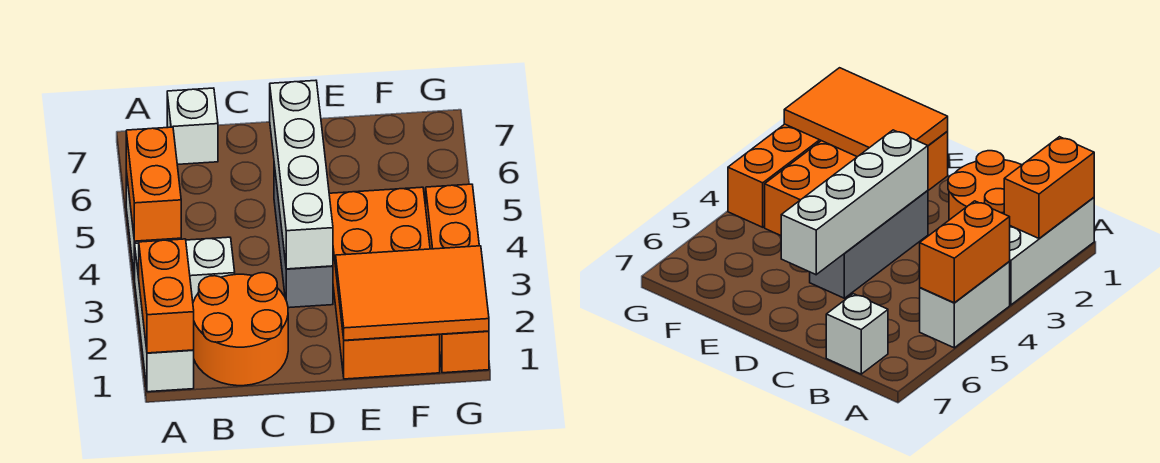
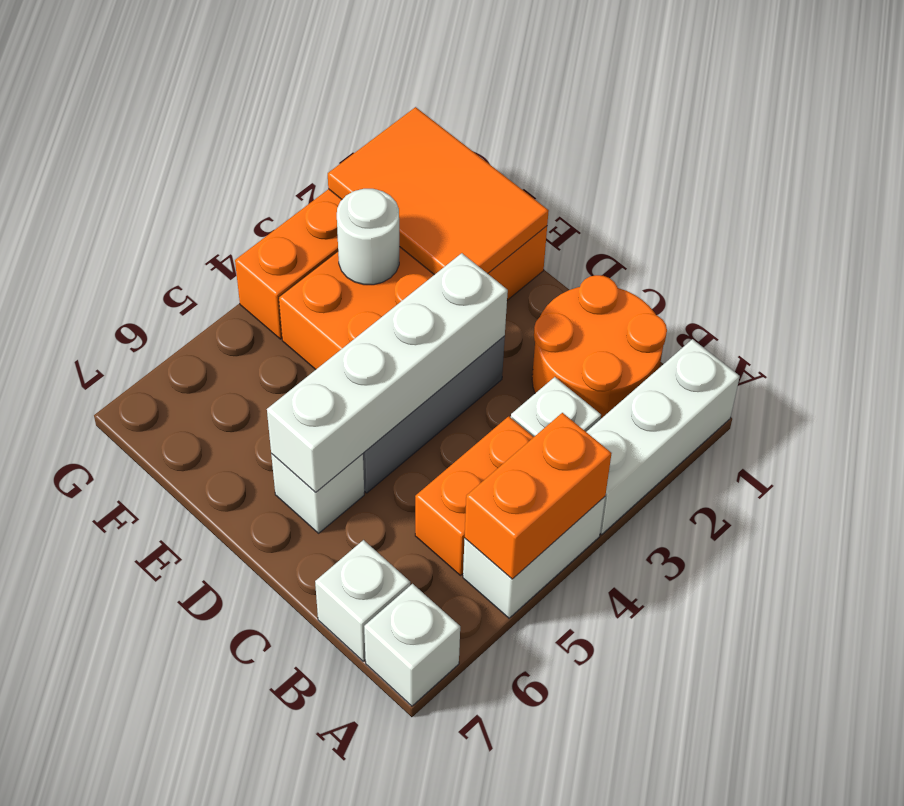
orange brick A1:A2 level 2 -> orange brick B4:B5 level 1
none -> white brick A7 level 1
none -> white brick D6 level 1
none -> white round brick F3 level 2

